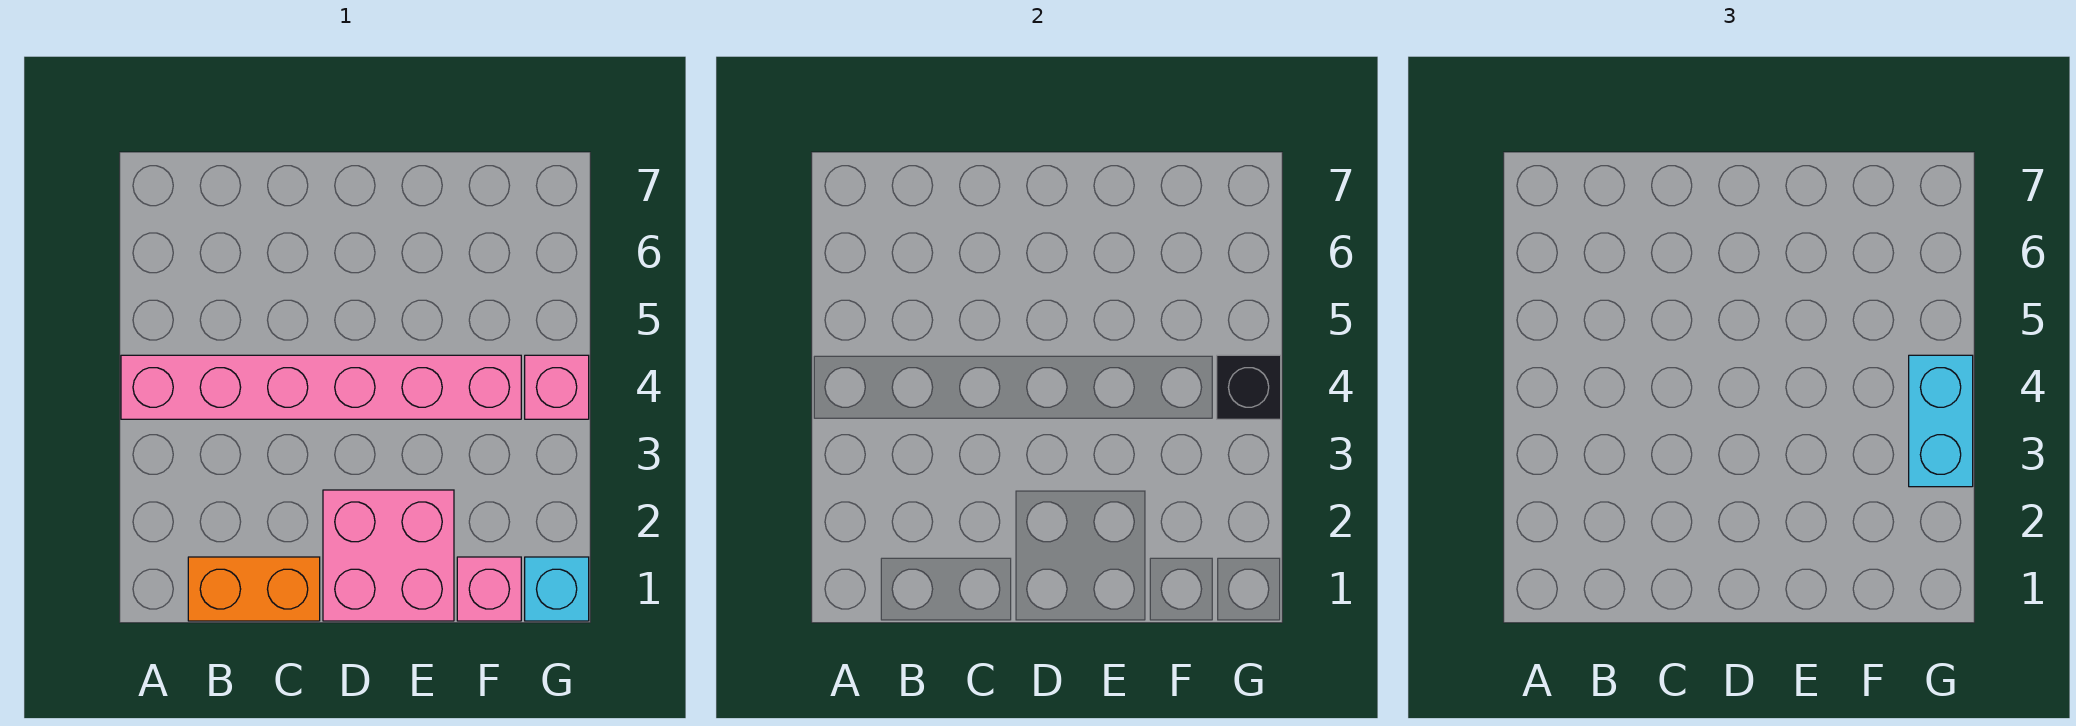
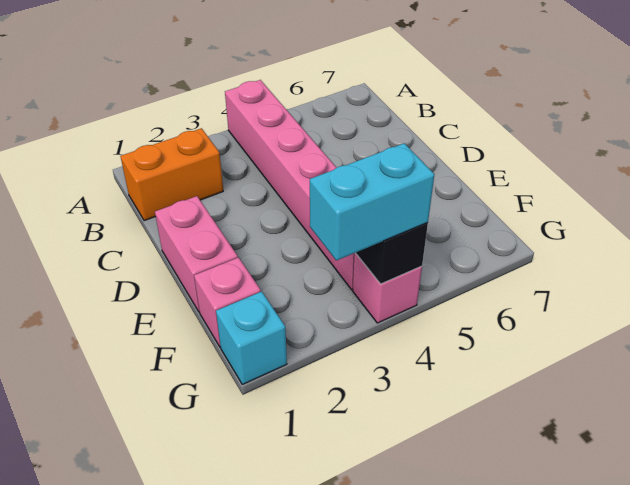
orange brick B1:C1 level 1 -> orange brick B1:B2 level 1
pink brick D1:E2 level 1 -> pink brick D1:E1 level 1

